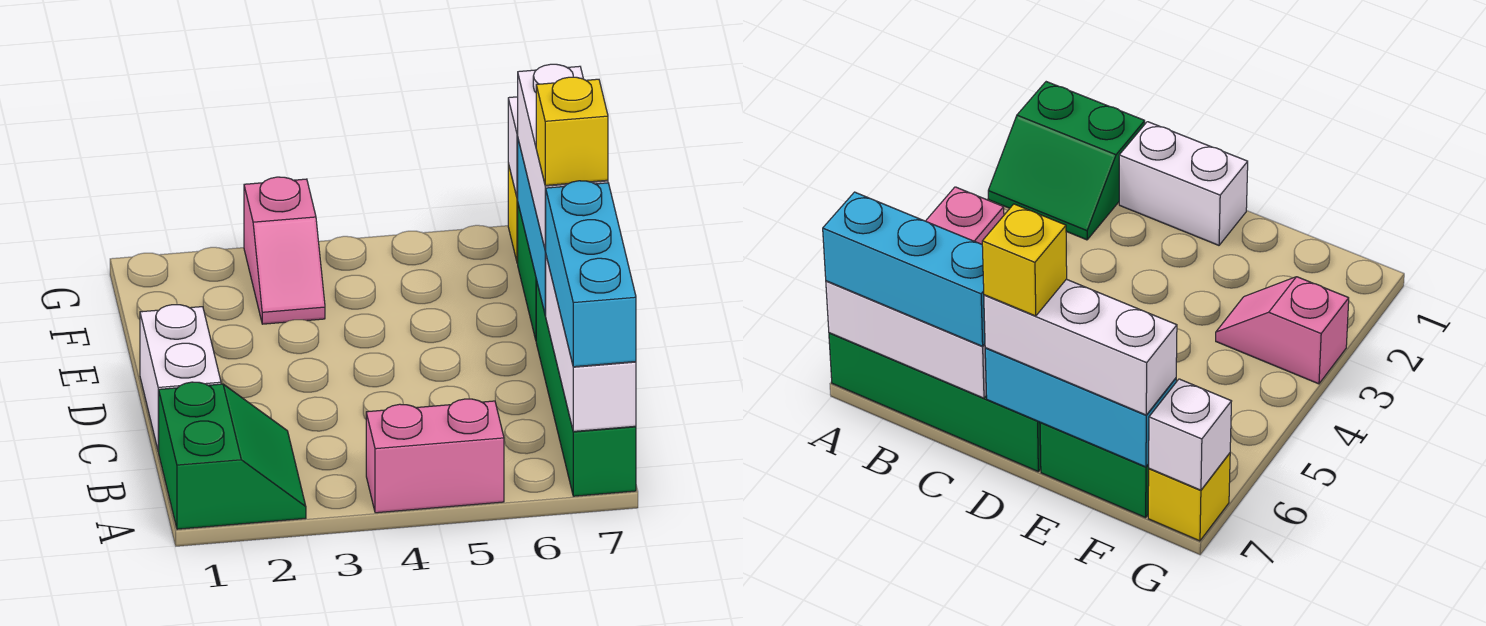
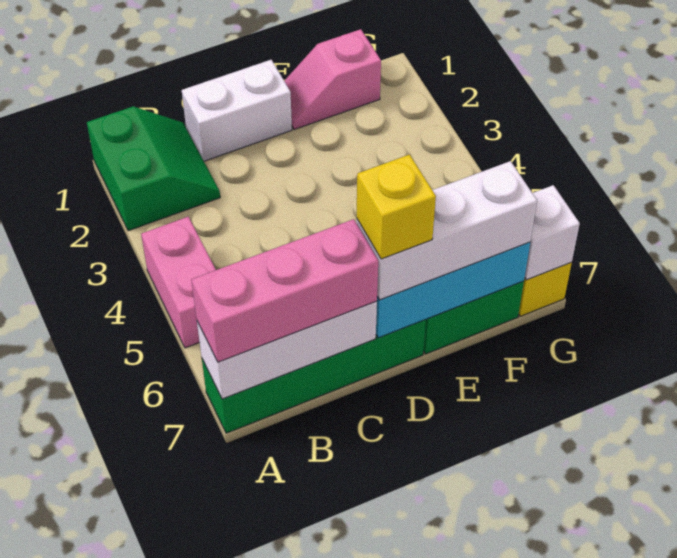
green slope A1:B2 level 1 top 1 -> green slope A1:B2 level 1 top A
cyan brick A7:C7 level 3 -> pink brick A7:C7 level 3
pink slope F3:G3 level 1 top G -> pink slope E1:F1 level 1 top F

